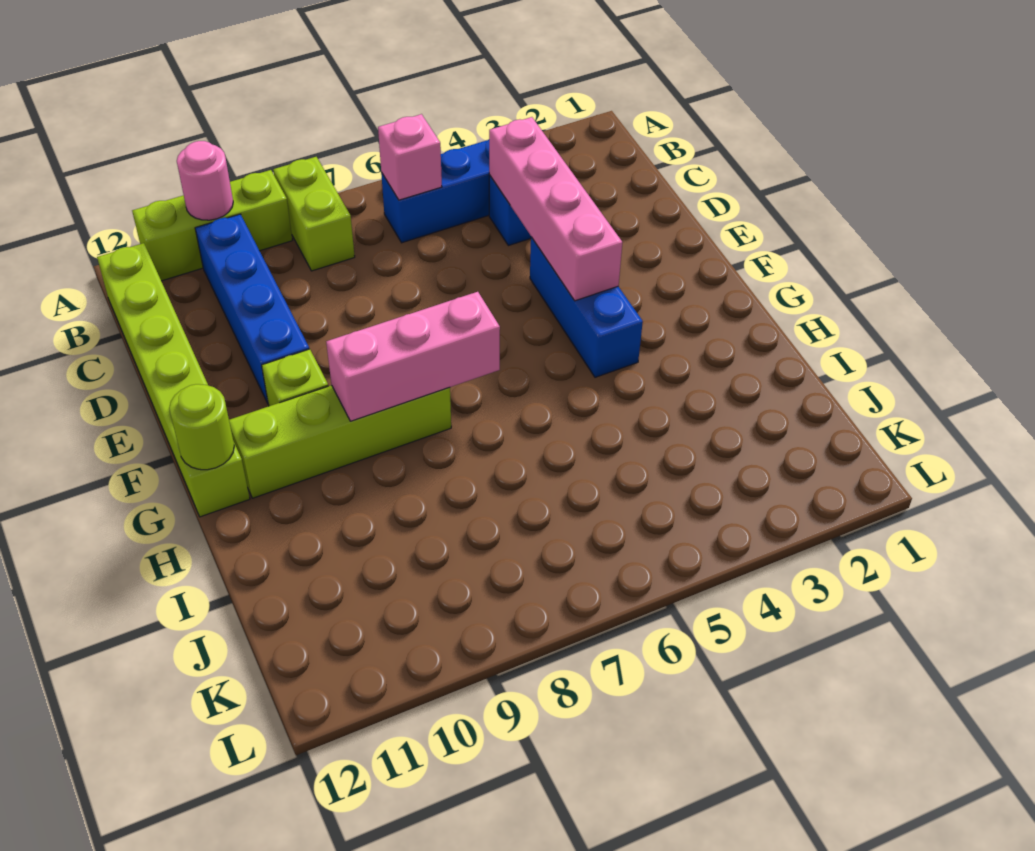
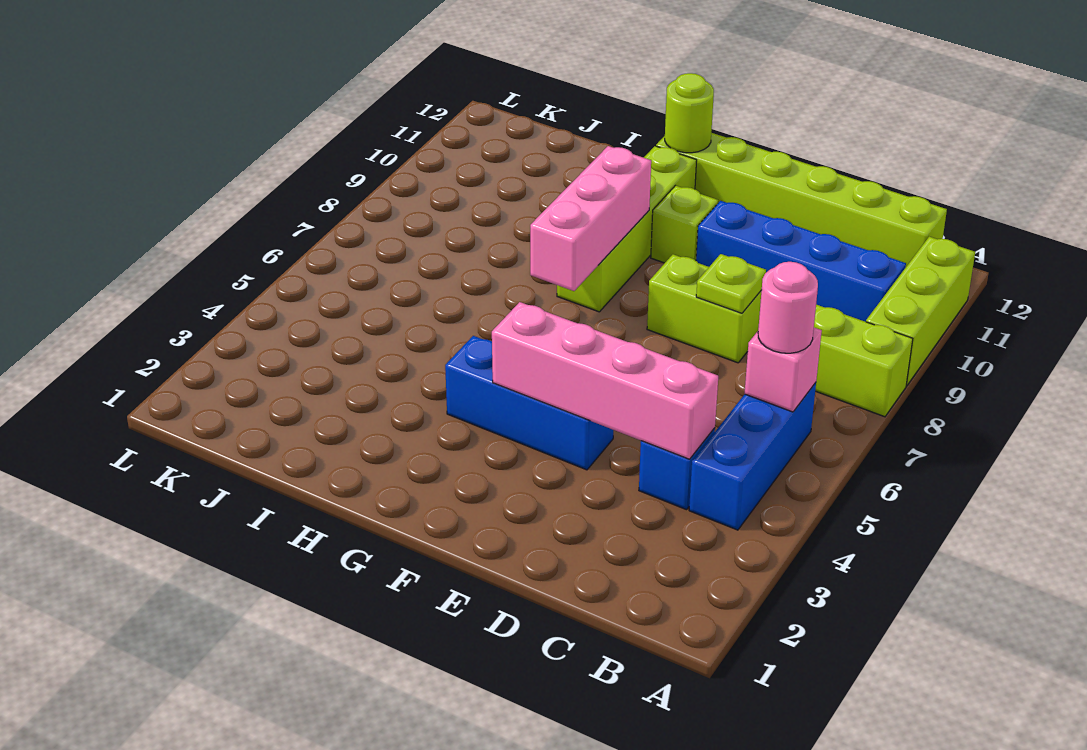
pink round brick A10 level 2 -> pink round brick B6 level 3
none -> lime brick D8:E8 level 1
none -> lime plate D8 level 2

